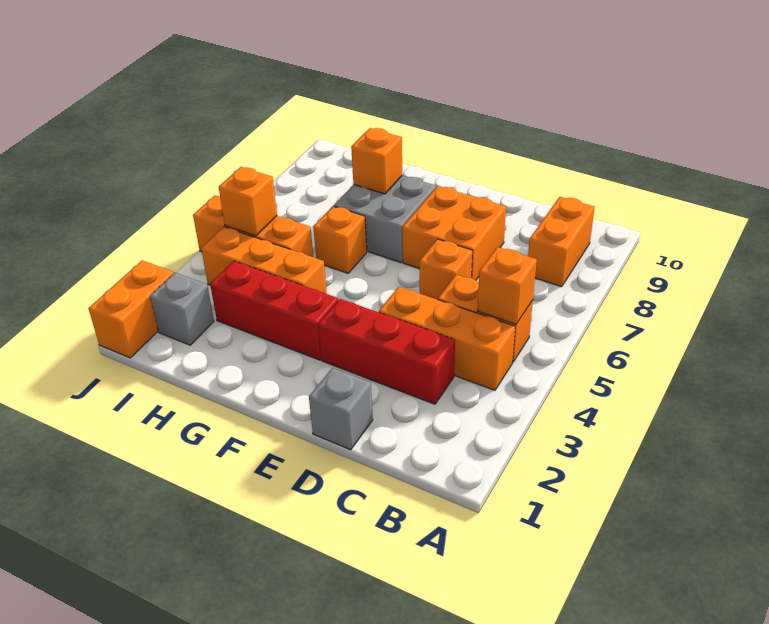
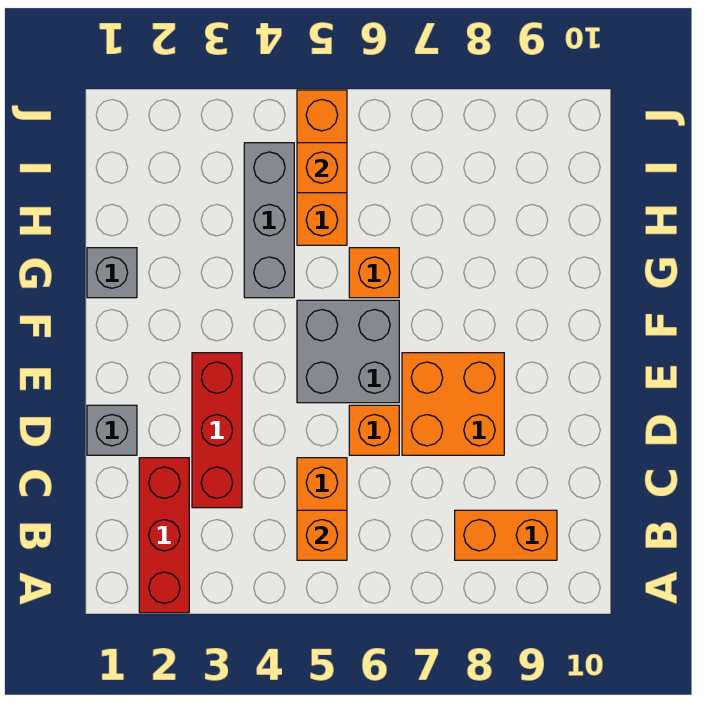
orange brick B4:D4 level 1 -> none
red brick F3:H3 level 1 -> red brick A2:C2 level 1
grey brick F7:G8 level 1 -> grey brick E5:F6 level 1
orange brick G4:I4 level 1 -> grey brick G4:I4 level 1
orange brick G8 level 2 -> none
grey brick I2 level 1 -> grey brick G1 level 1
orange brick J1:J2 level 1 -> none

